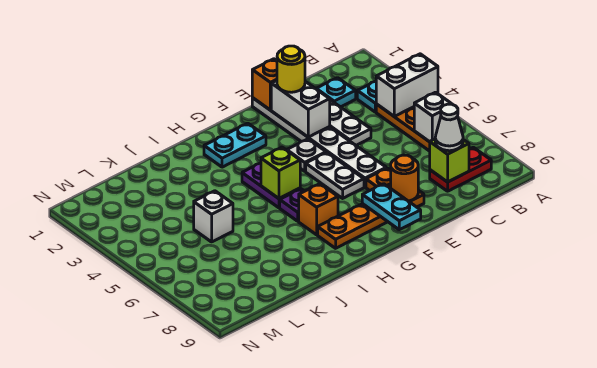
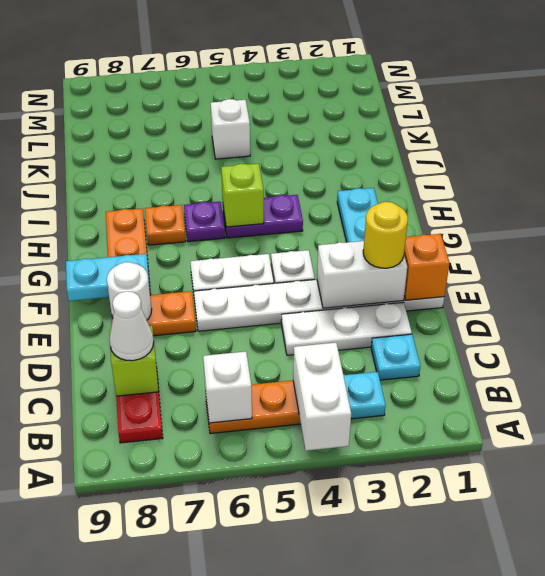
orange round brick E8 level 2 -> white round brick E8 level 2
orange brick H7 level 1 -> orange plate H7 level 1

